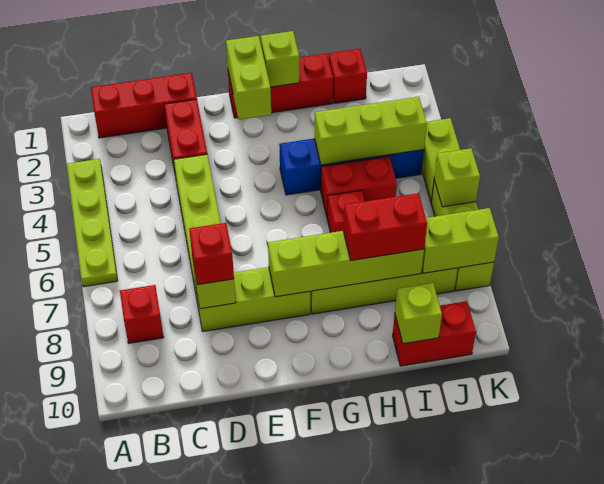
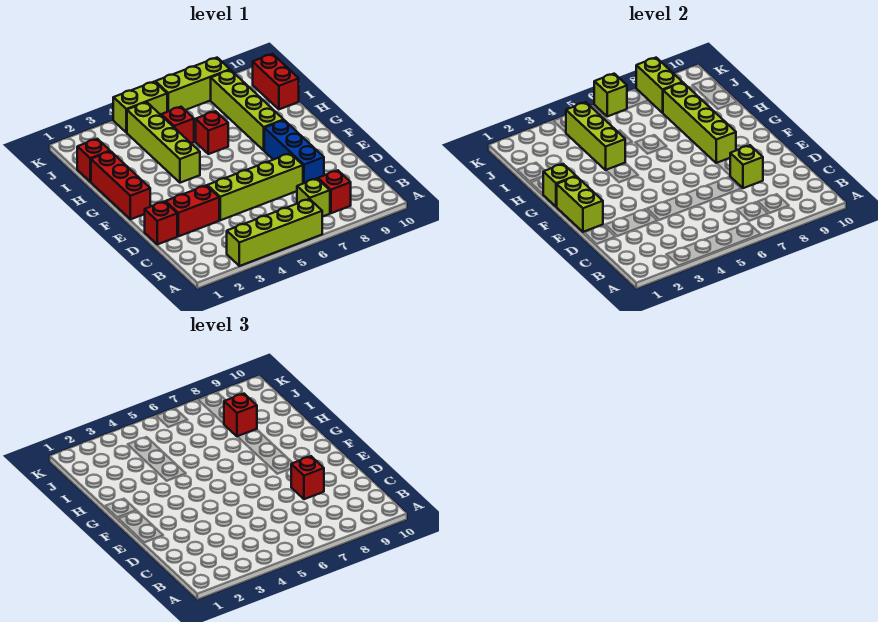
lime plate A3:A6 level 1 -> lime brick A3:A6 level 1
red brick B1:D1 level 1 -> red brick D1 level 1
lime brick D8:F8 level 1 -> blue brick D8:F8 level 1
lime brick F1:F2 level 2 -> lime brick E1:F1 level 2
blue brick G4:J4 level 1 -> lime brick G4:J4 level 1
red brick H5:I5 level 1 -> red brick I5 level 1
red brick H8:I8 level 3 -> red brick I8 level 3
lime brick I10 level 2 -> lime brick B7 level 1

